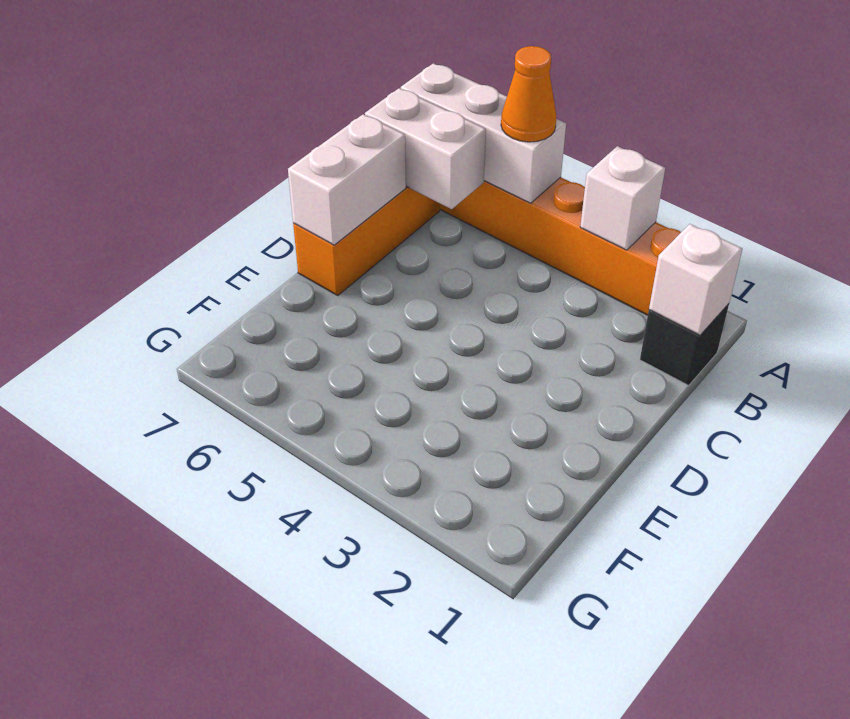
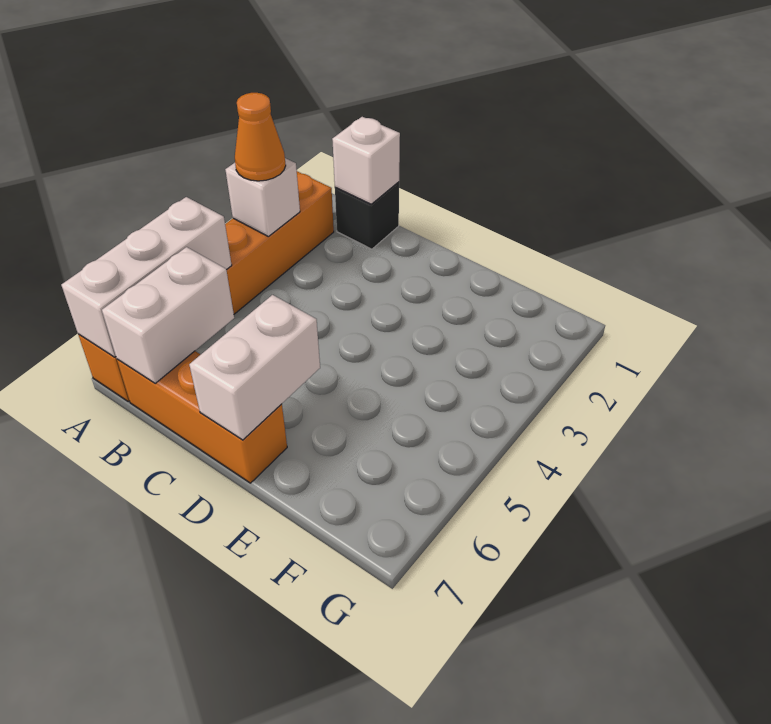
orange cone A5 level 3 -> orange cone A3 level 3
white brick C7:D7 level 2 -> white brick D6:D7 level 2

